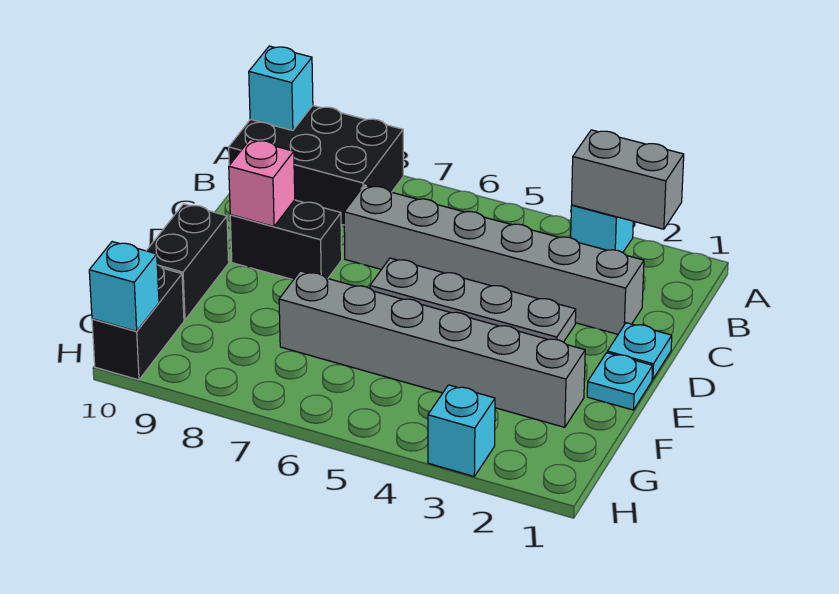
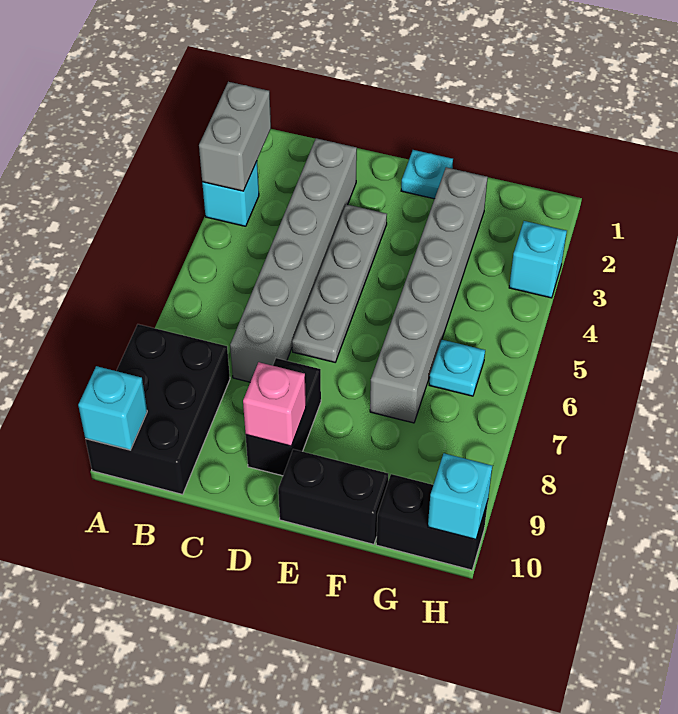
cyan plate D1 level 1 -> cyan plate G6 level 1

